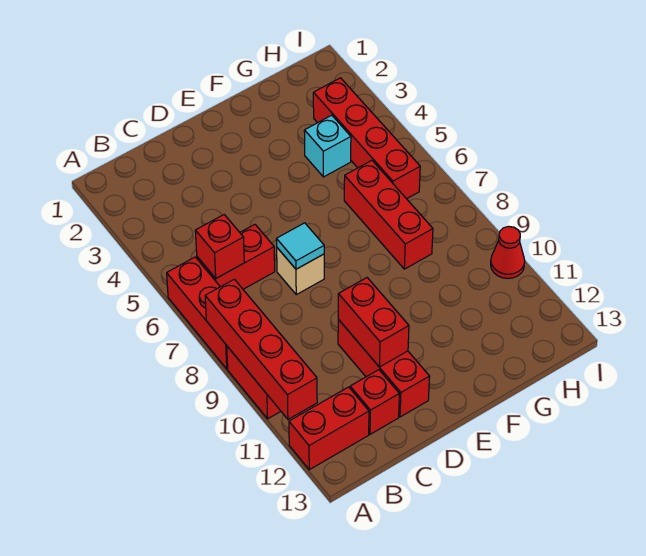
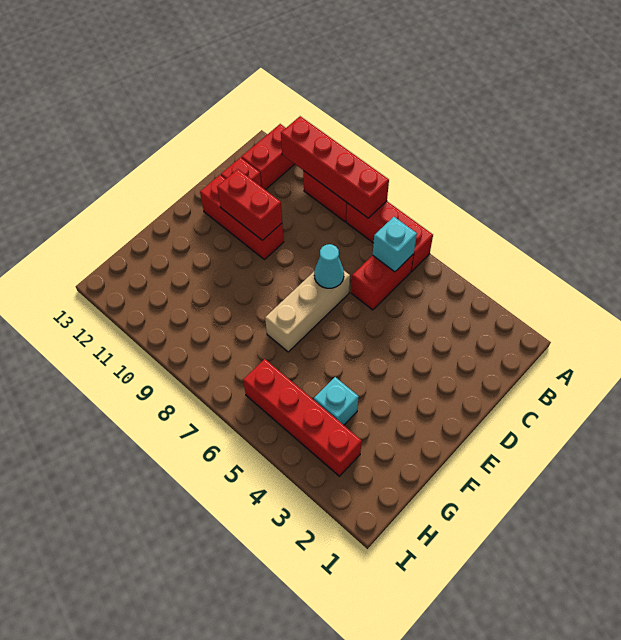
red brick B6 level 2 -> cyan brick B6 level 2
tan brick D7 level 1 -> tan brick D7:F7 level 1
cyan tile D7 level 2 -> cyan cone D7 level 2
red brick G6:G8 level 1 -> none
red cone I10 level 1 -> none

